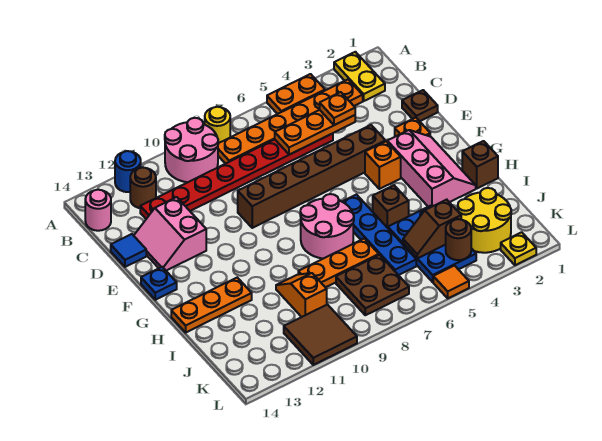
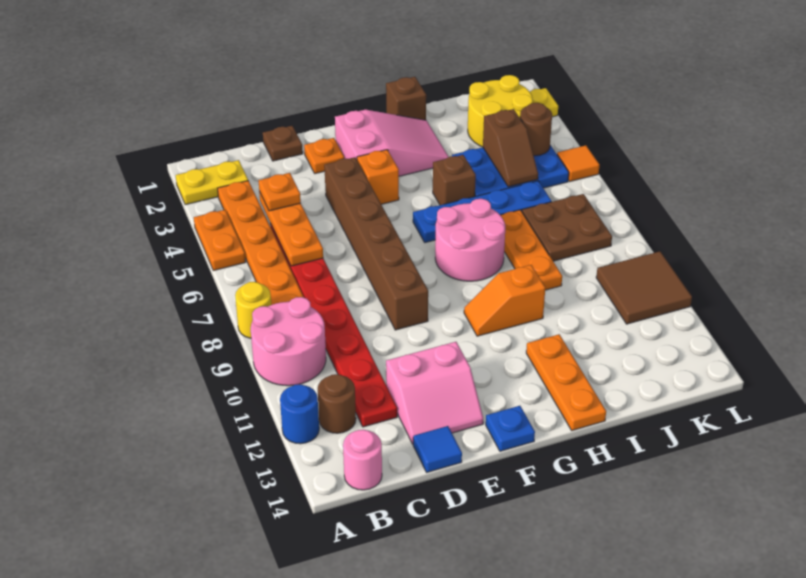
pink slope F2:H3 level 1 top 3 -> pink slope F2:H3 level 1 top F
orange slope I10:J10 level 1 top J -> orange slope G10:H10 level 1 top H

